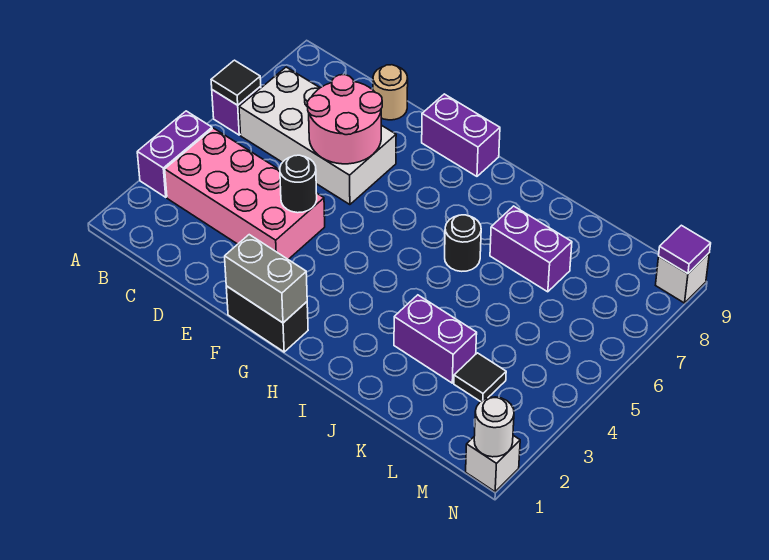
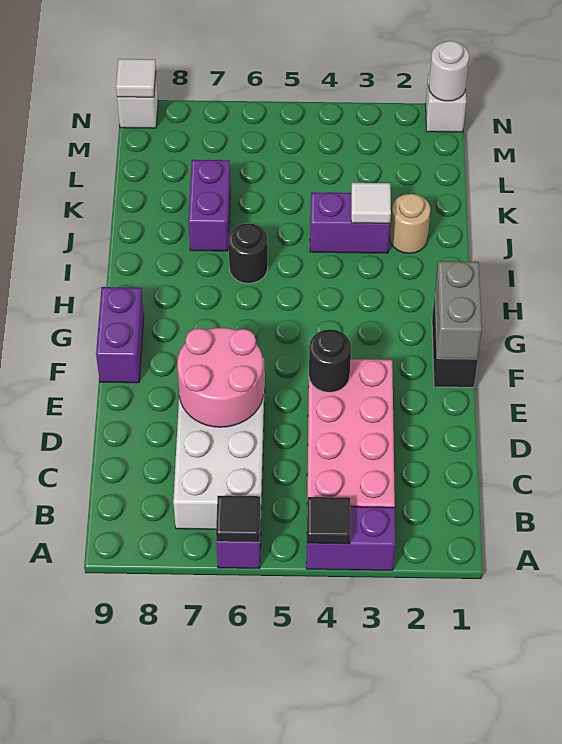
tan round brick D9 level 1 -> tan round brick J2 level 1
purple brick J3:K3 level 1 -> purple brick J3:J4 level 1
none -> white tile J3 level 2
black tile L3 level 1 -> black tile A4 level 2
purple tile N9 level 2 -> white tile N9 level 2

